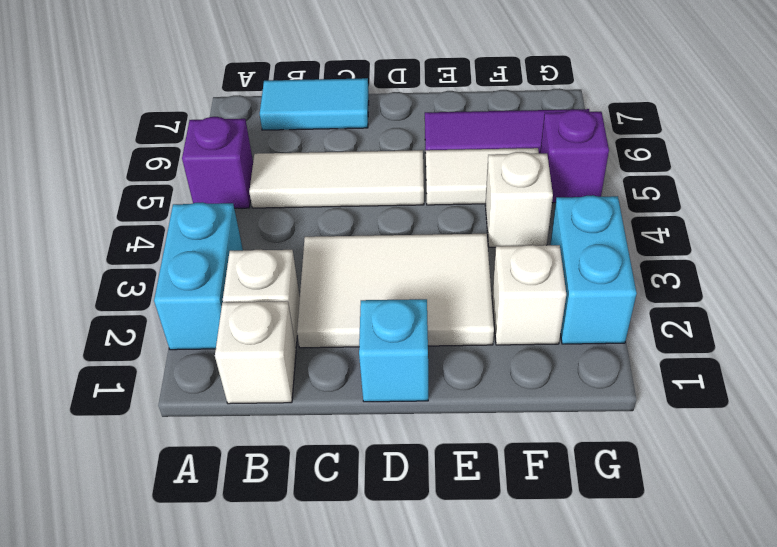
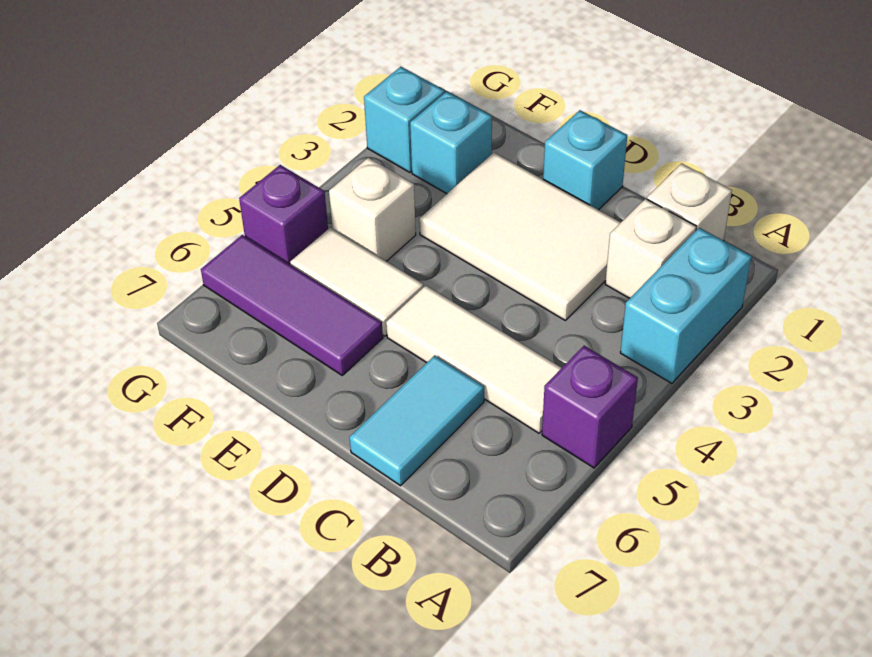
cyan tile B7:C7 level 1 -> cyan tile C6:C7 level 1
white brick F2 level 1 -> cyan brick F2 level 1
cyan brick G2:G3 level 1 -> cyan brick G2 level 1

